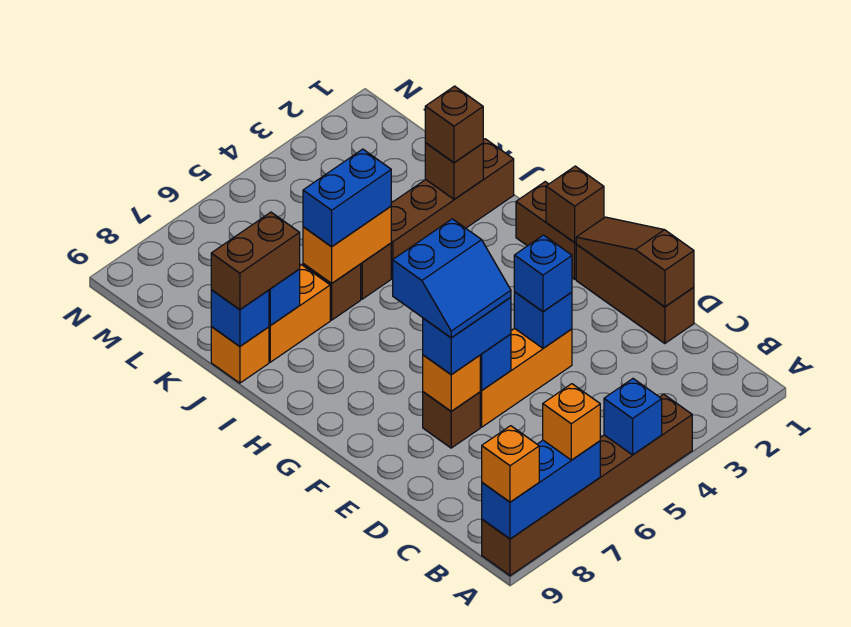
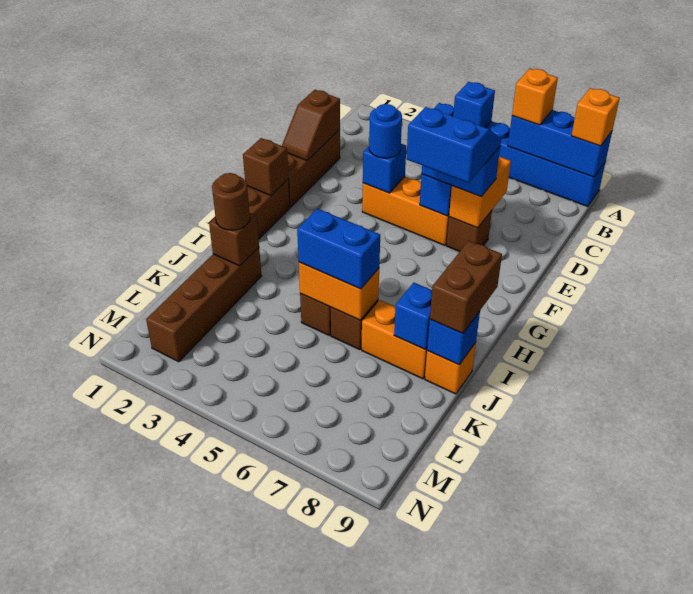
brown brick A4:A9 level 1 -> blue brick A4:A9 level 1
brown slope D1:F1 level 2 top D -> brown slope D1:E1 level 2 top D
blue brick E4 level 3 -> blue round brick E4 level 3
orange brick E7 level 2 -> orange brick D7:E7 level 2
brown brick J1:J4 level 1 -> brown brick J2:M2 level 1
brown brick J2 level 3 -> brown round brick J2 level 3
brown brick J8:J9 level 3 -> brown brick I9:J9 level 3

